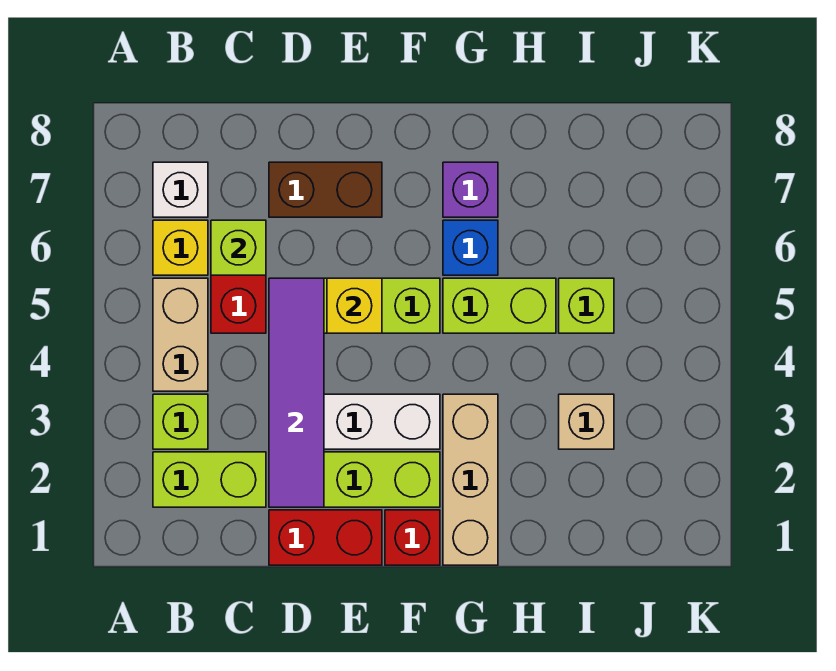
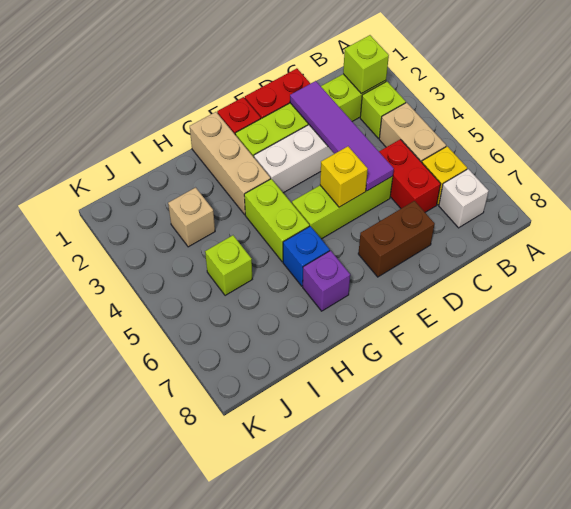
lime brick C6 level 2 -> lime brick B2 level 2
lime brick G5:H5 level 1 -> lime brick G4:G5 level 1

